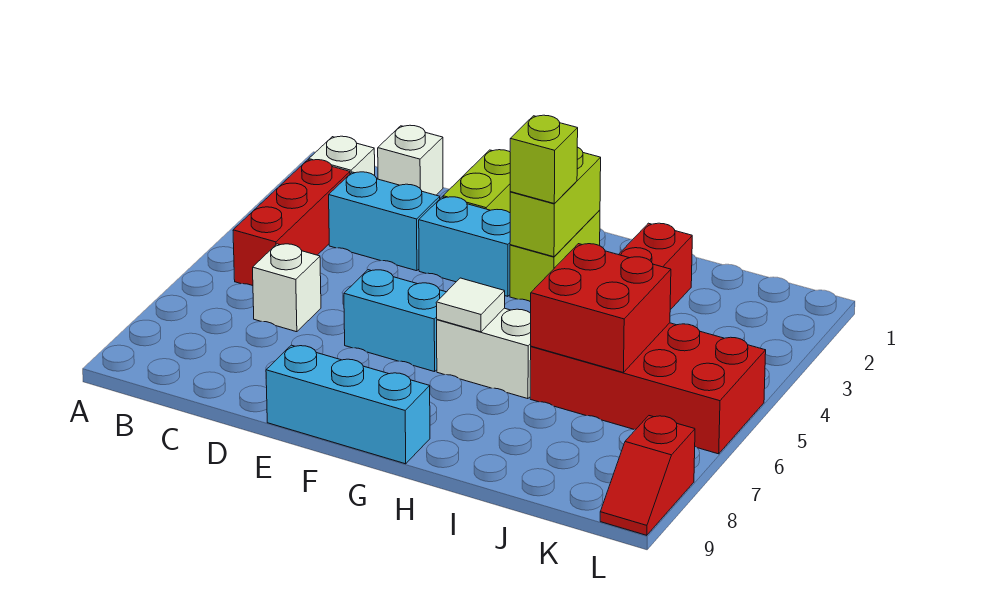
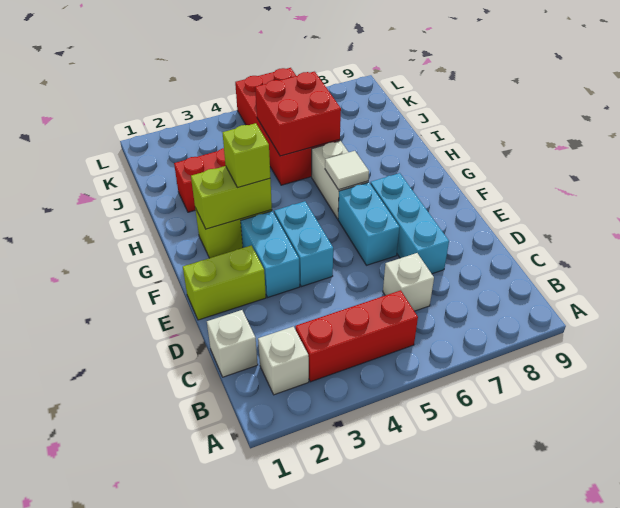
cyan brick C3:D3 level 1 -> cyan brick E4:F4 level 1
cyan brick E9:G9 level 1 -> cyan brick D7:F7 level 1
red slope L8:L9 level 1 top 8 -> none

